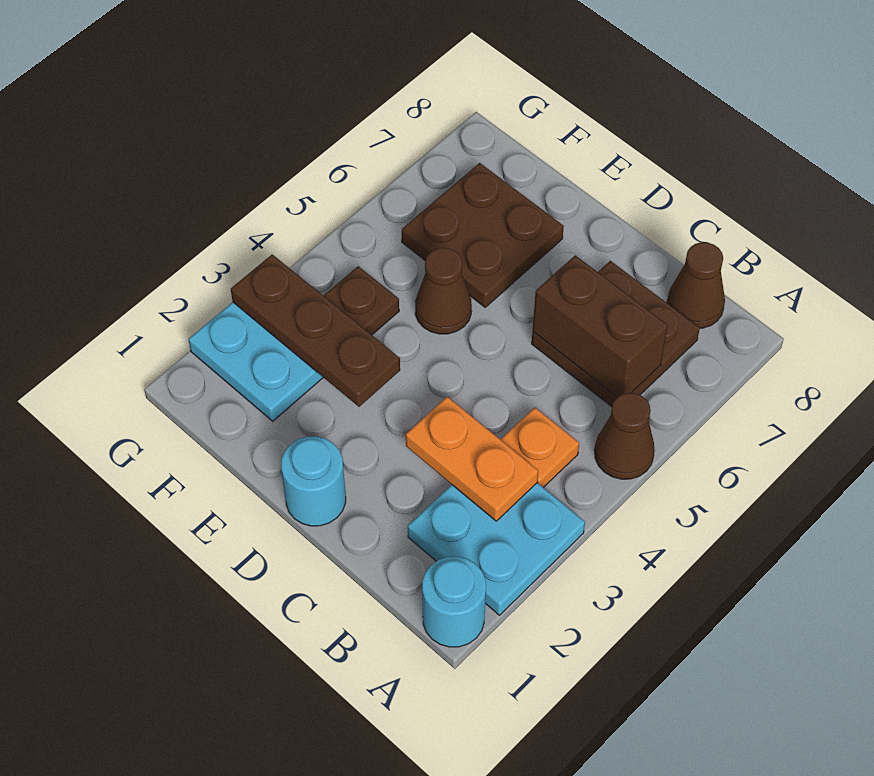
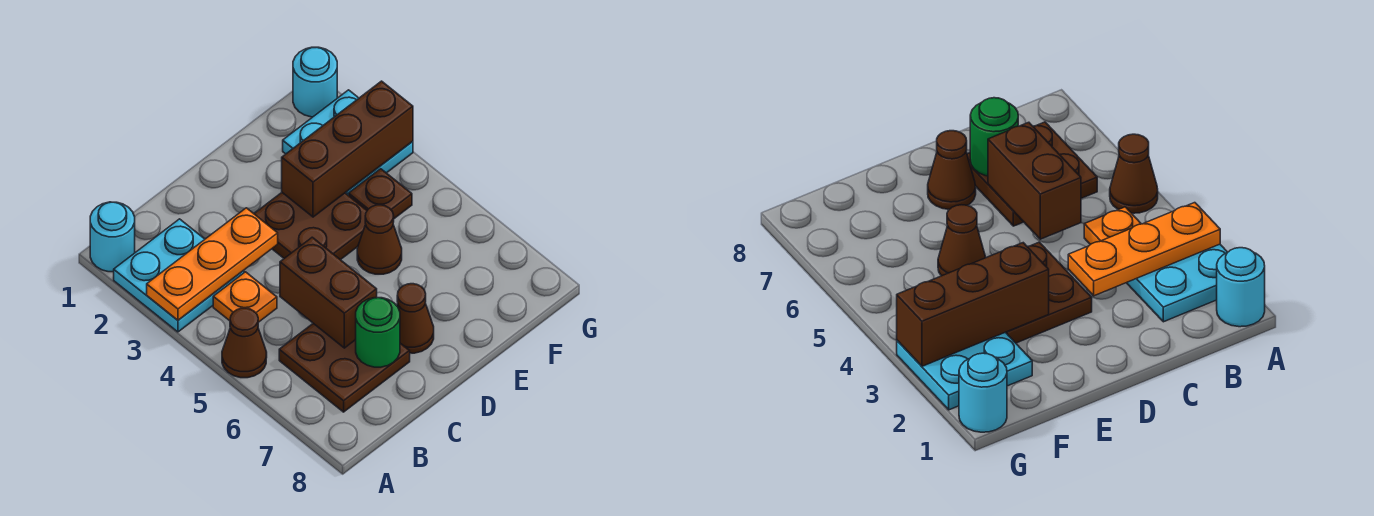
orange plate B3:C3 level 2 -> orange plate A3:C3 level 2
brown brick B6:C6 level 2 -> brown brick C5:C6 level 2
brown cone B8 level 1 -> brown cone D7 level 1
none -> green round brick C7 level 2
cyan round brick D1 level 1 -> cyan round brick G1 level 1
brown plate E3:G3 level 2 -> brown brick E3:G3 level 2
brown plate E6:F7 level 1 -> brown plate D3:E4 level 1

